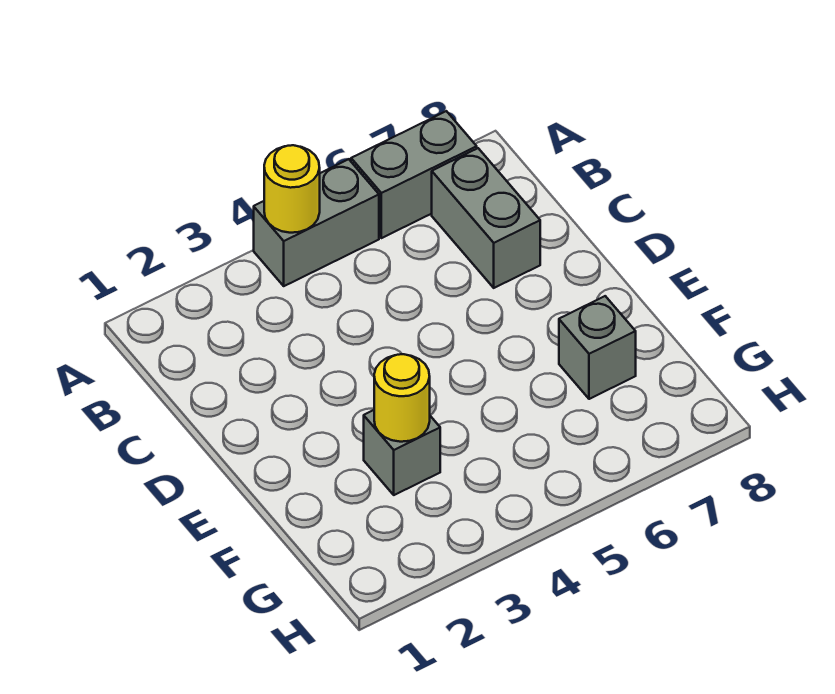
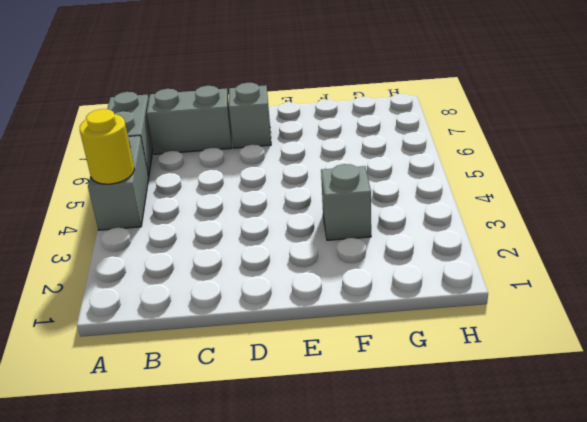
yellow round brick F3 level 2 -> none
grey brick F7 level 1 -> grey brick D7 level 1

